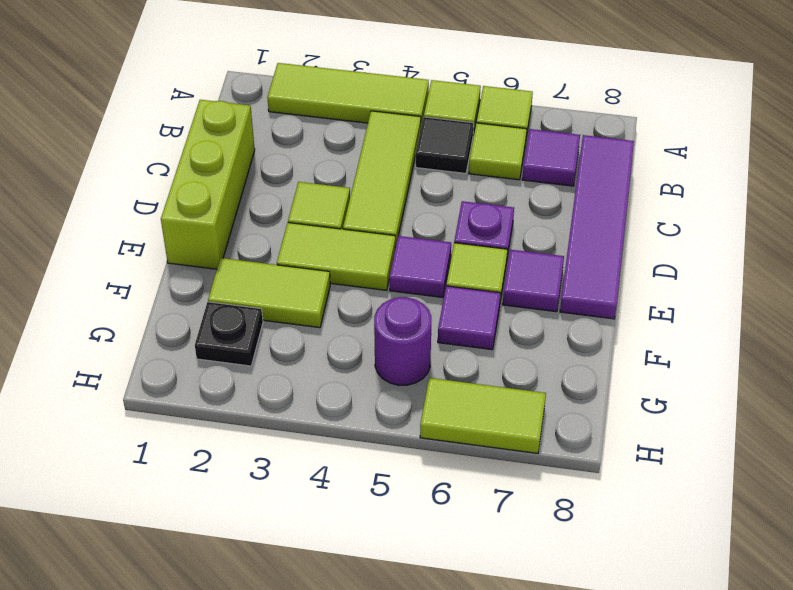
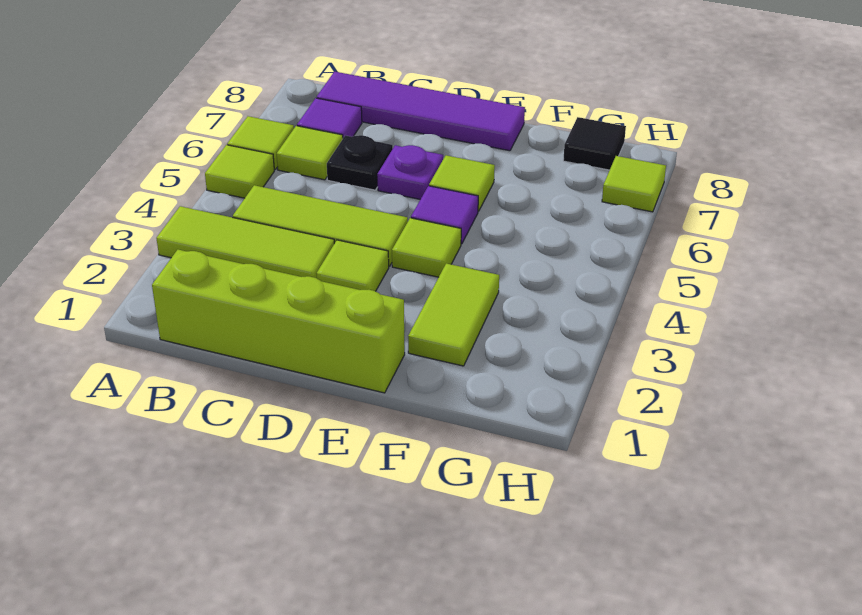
lime tile A2:A4 level 1 -> lime tile A3:C3 level 1
black tile B5 level 1 -> black tile G8 level 1
lime brick C1:E1 level 1 -> lime brick B1:E1 level 1
lime tile E3:E4 level 1 -> lime tile E4 level 1
purple tile E7 level 1 -> none
purple tile F6 level 1 -> none
black plate G2 level 1 -> black plate C6 level 1
purple round brick G5 level 1 -> none
lime tile H6:H7 level 1 -> lime tile H7 level 1

